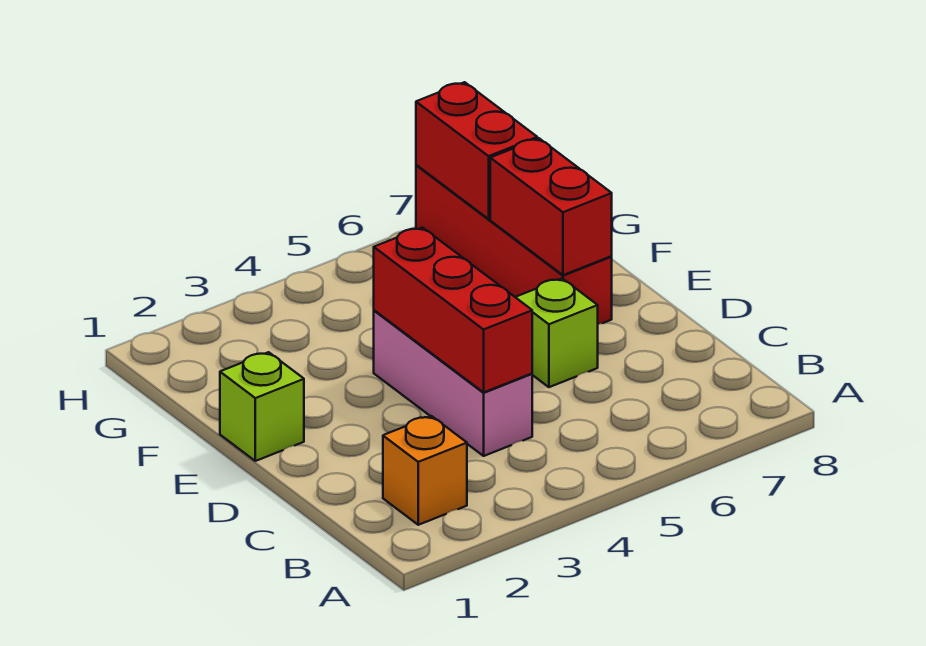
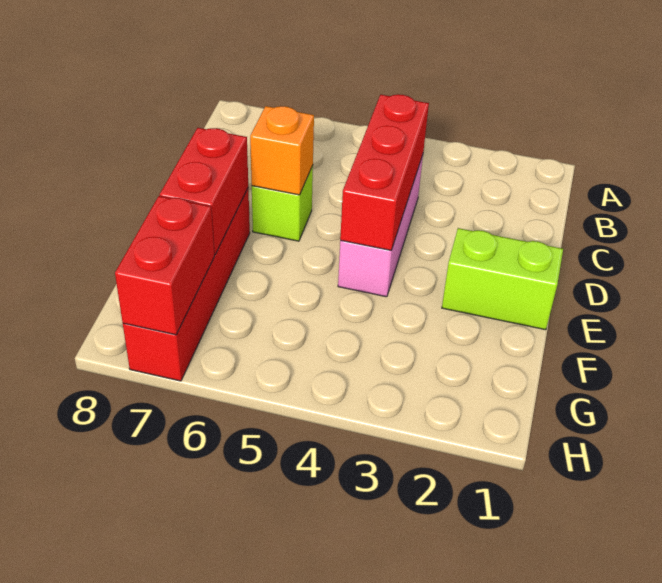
orange brick B2 level 1 -> orange brick D6 level 2
lime brick E1 level 1 -> lime brick E1:E2 level 1

